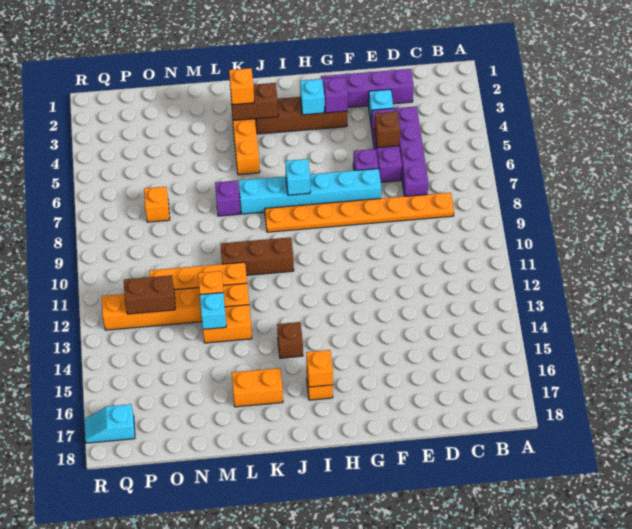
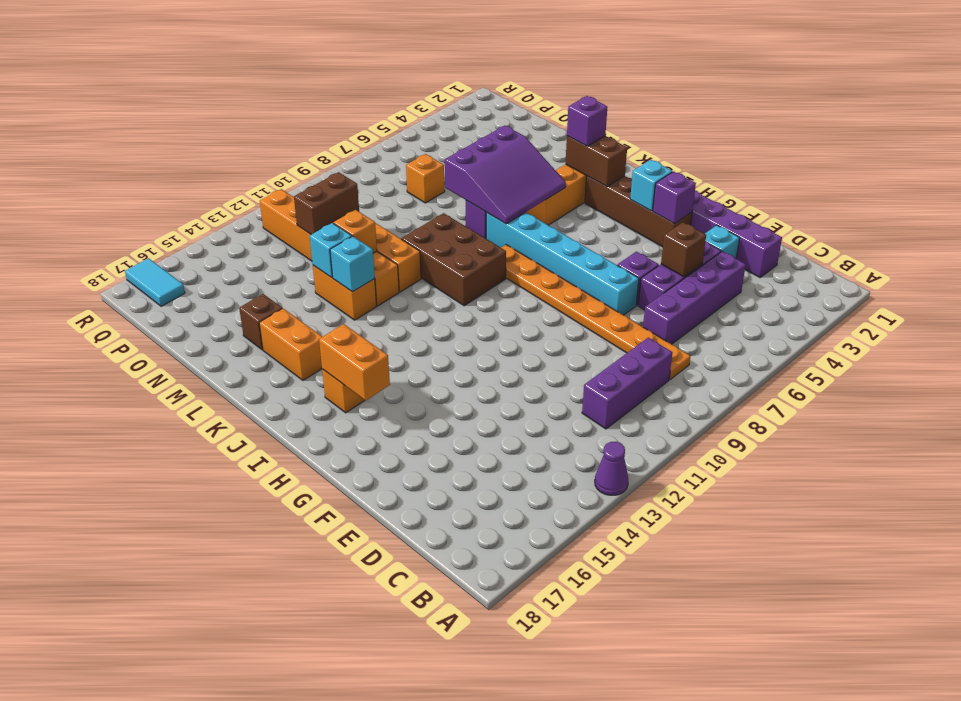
none -> purple cone A13 level 1
none -> purple brick C9:C11 level 1
cyan brick I7 level 2 -> cyan brick L13 level 2
orange brick I16 level 2 -> orange brick H16:I16 level 2
brown brick J10:L10 level 1 -> brown brick J9:L10 level 1
brown brick J14 level 1 -> brown brick M16 level 1
orange brick K3 level 3 -> purple brick K3 level 3
none -> purple slope K5:M7 level 2 top M
brown brick O12:P12 level 2 -> brown brick O11:O12 level 2
cyan slope Q17:R17 level 1 top Q -> cyan tile Q17:R17 level 1

